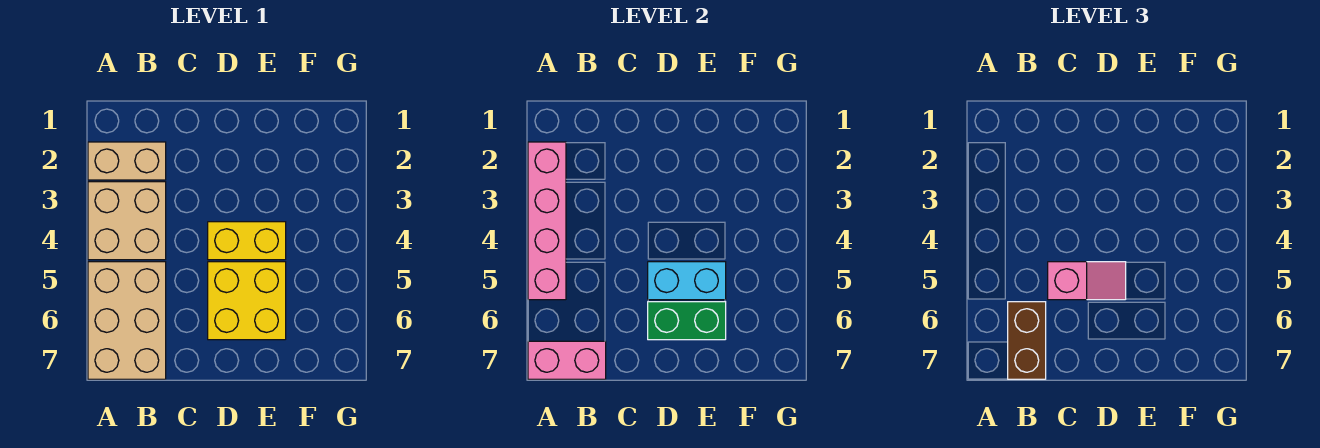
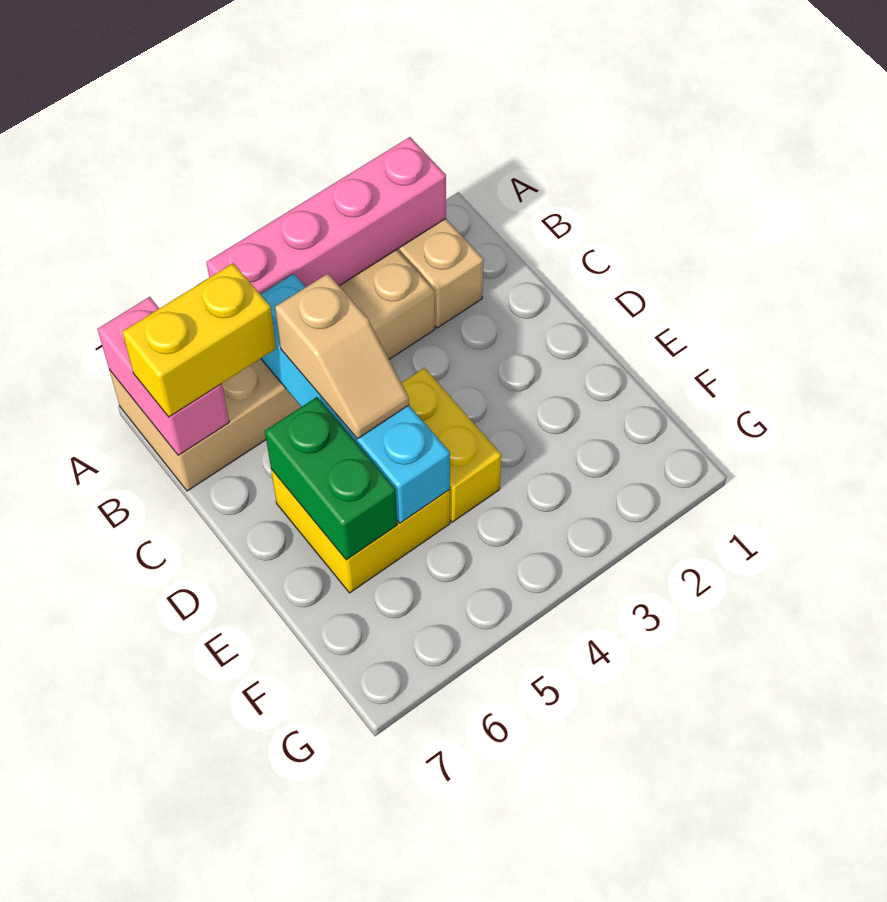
brown brick B6:B7 level 3 -> yellow brick B6:B7 level 3
pink slope C5:D5 level 3 top C -> tan slope C5:D5 level 3 top C
cyan brick D5:E5 level 2 -> cyan brick B5:E5 level 2

